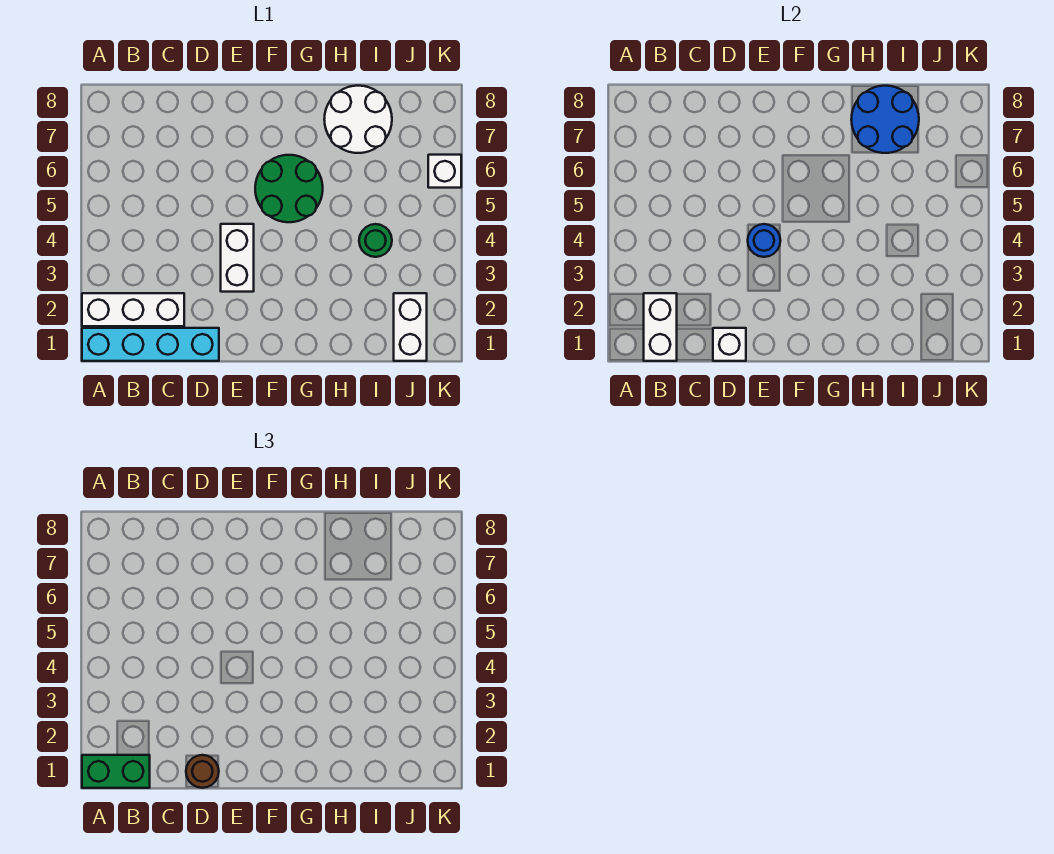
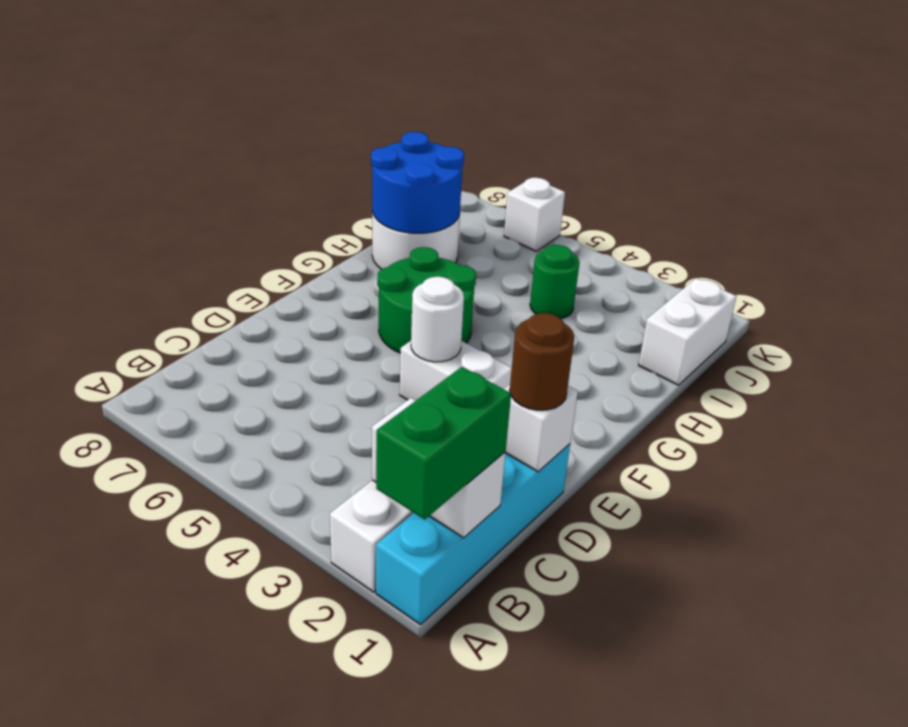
blue round brick E4 level 2 -> white round brick E4 level 2
white brick J1:J2 level 1 -> white brick I1:J1 level 1

